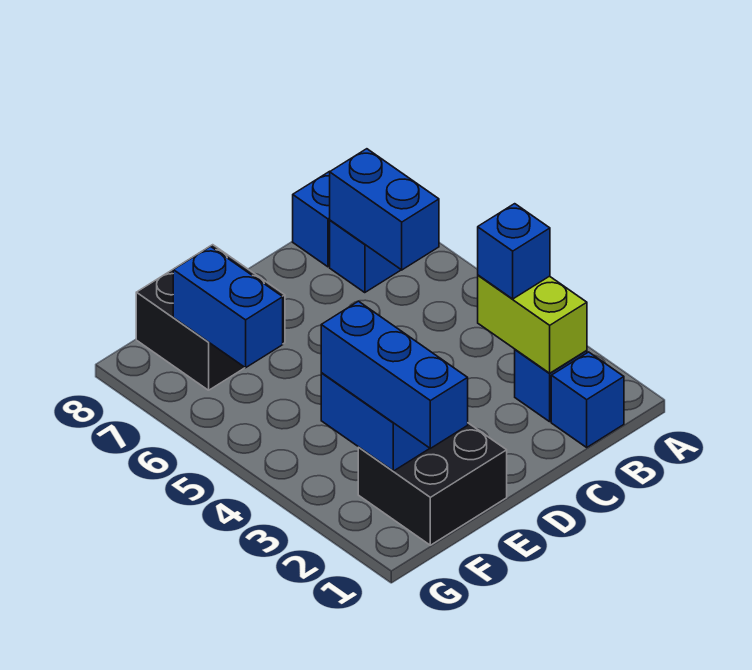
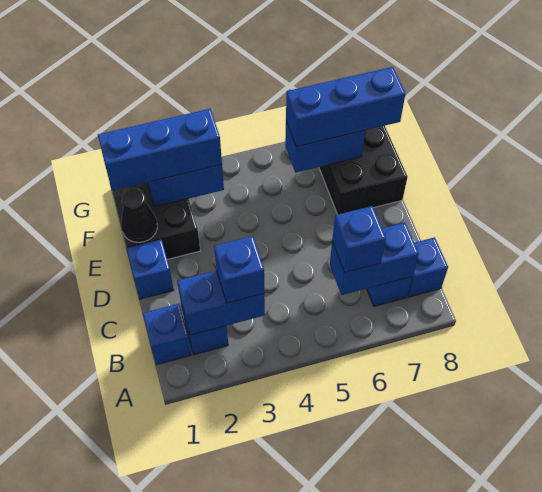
lime brick B2:B3 level 2 -> blue brick B2:B3 level 2
none -> blue brick B6 level 3
none -> blue brick D1 level 1
none -> black cone E1 level 2
none -> blue brick F6:F8 level 3

